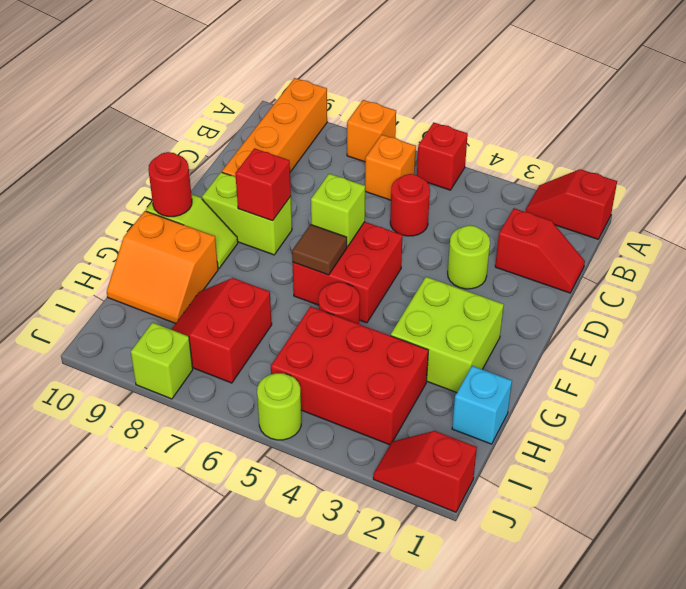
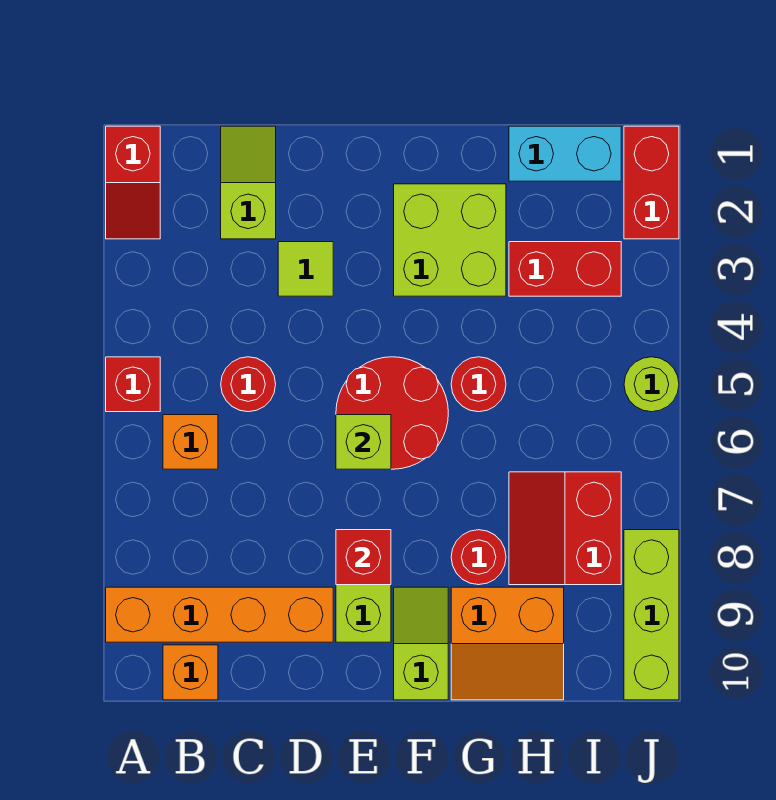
orange brick A7 level 1 -> orange brick B10 level 1
red slope C1:C2 level 1 top 2 -> lime slope C1:C2 level 1 top 2
lime round brick D3 level 1 -> lime tile D3 level 1
red brick E5:F6 level 1 -> red round brick E5:F6 level 1
brown tile F6 level 2 -> none
red round brick F10 level 2 -> red round brick G8 level 1
orange slope G9:H10 level 1 top G -> orange slope G9:H10 level 1 top 9
cyan brick H1 level 1 -> cyan brick H1:I1 level 1
red brick H3:I5 level 1 -> red brick H3:I3 level 1
red slope H7:I8 level 1 top 7 -> red slope H7:I8 level 1 top I
red slope J1:J2 level 1 top 1 -> red brick J1:J2 level 1
lime brick J8 level 1 -> lime brick J8:J10 level 1

